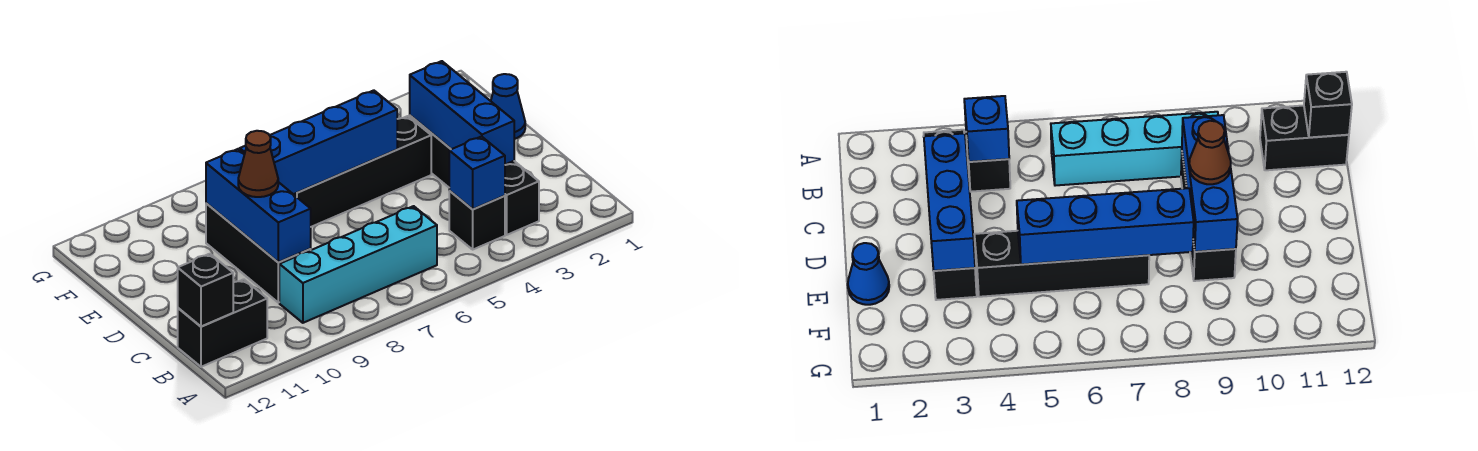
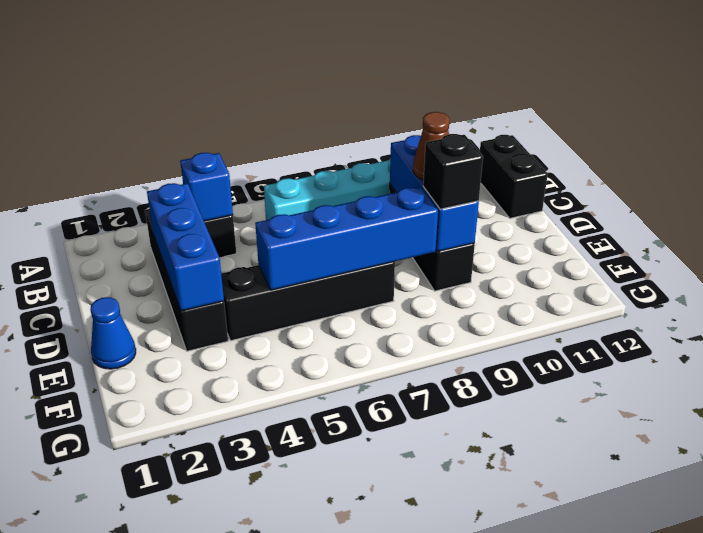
black brick B11:B12 level 1 -> black brick B12:C12 level 1
black brick B12 level 2 -> black brick E9 level 3

